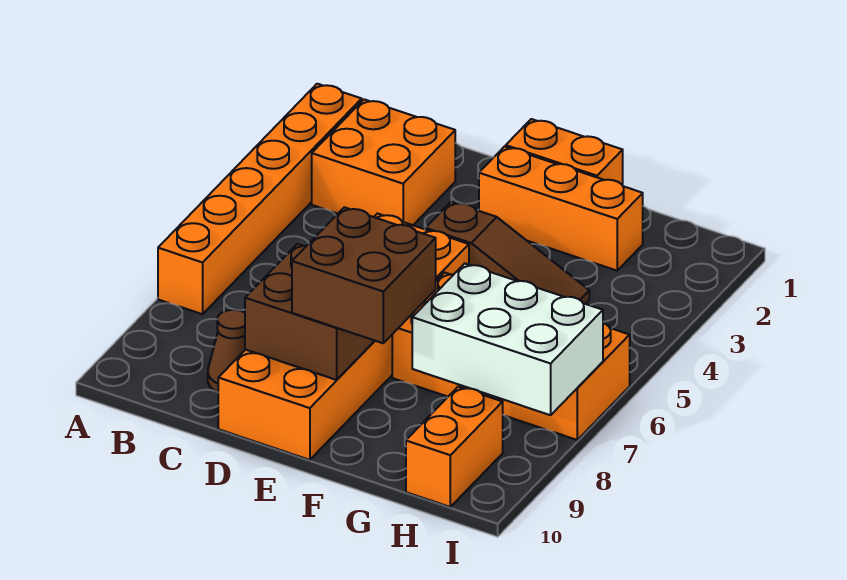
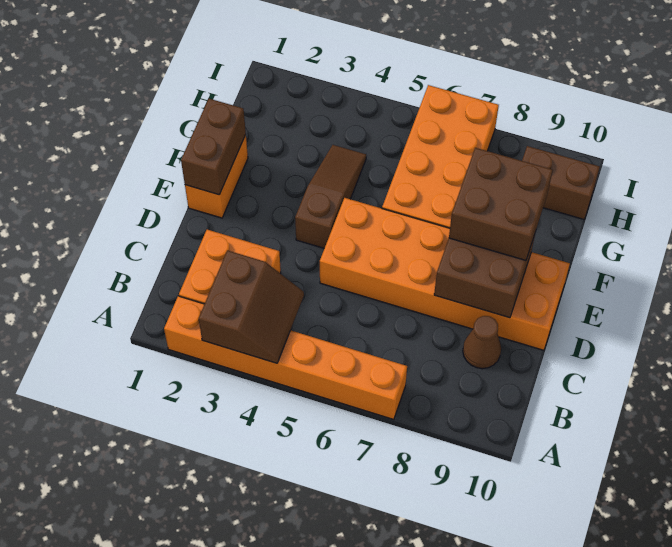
none -> brown slope A3:B4 level 2 top 3
none -> brown brick E1:F1 level 2
orange brick E2:G2 level 1 -> none
white brick G7:I8 level 2 -> none
orange brick H9:H10 level 1 -> brown brick H9:H10 level 1

